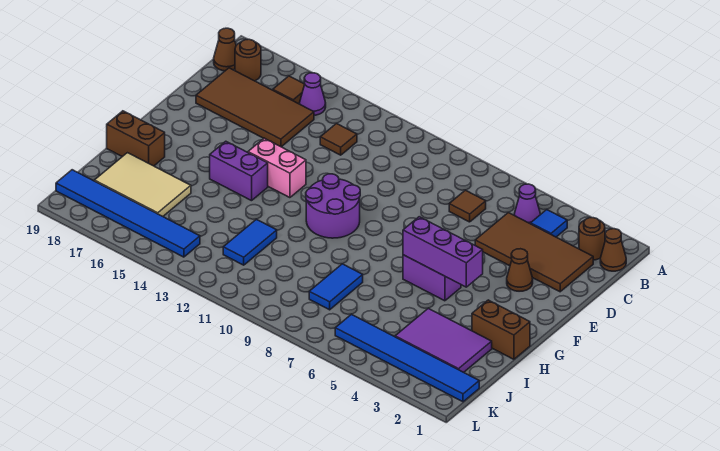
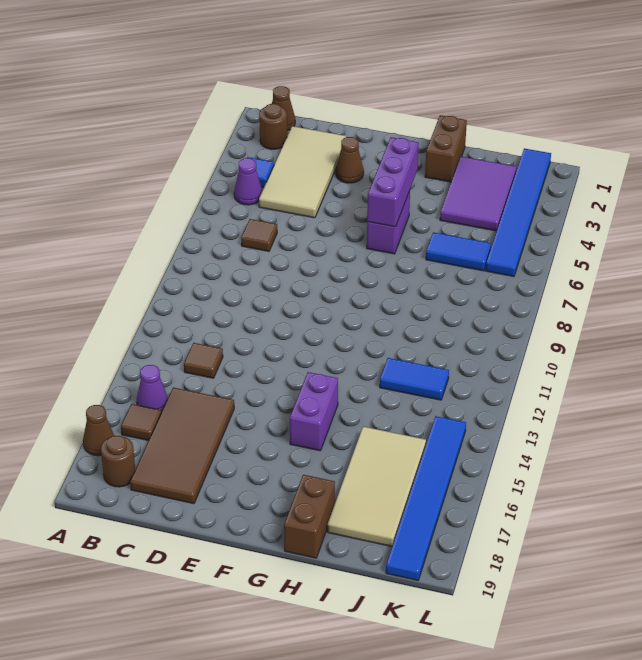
brown cone B19 level 1 -> brown cone A17 level 1
brown tile C2:D5 level 1 -> tan tile C2:D5 level 1
purple round brick F10:G11 level 1 -> none
pink brick F13:F14 level 1 -> none
blue tile I8:J8 level 1 -> blue tile I6:J6 level 1
tan tile I16:J18 level 1 -> tan tile I15:J18 level 1

